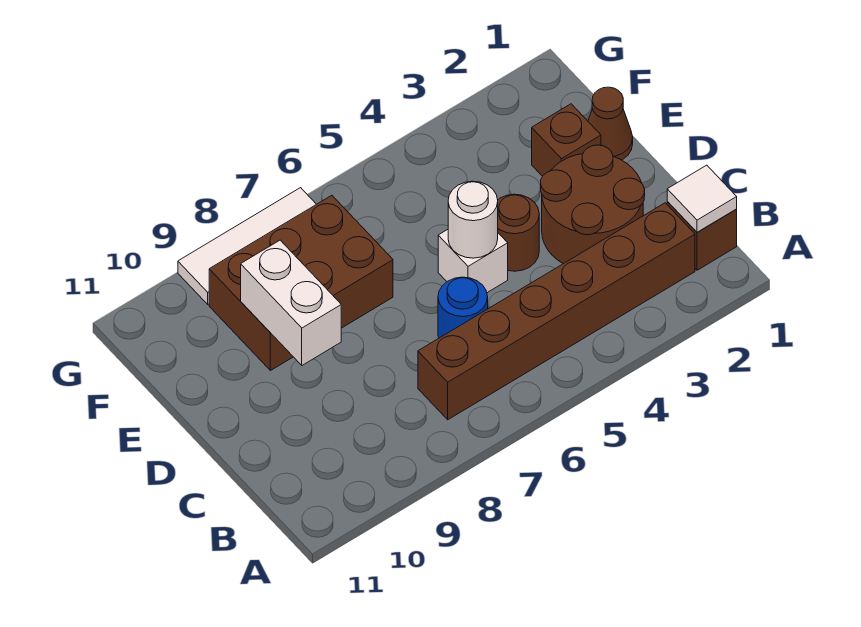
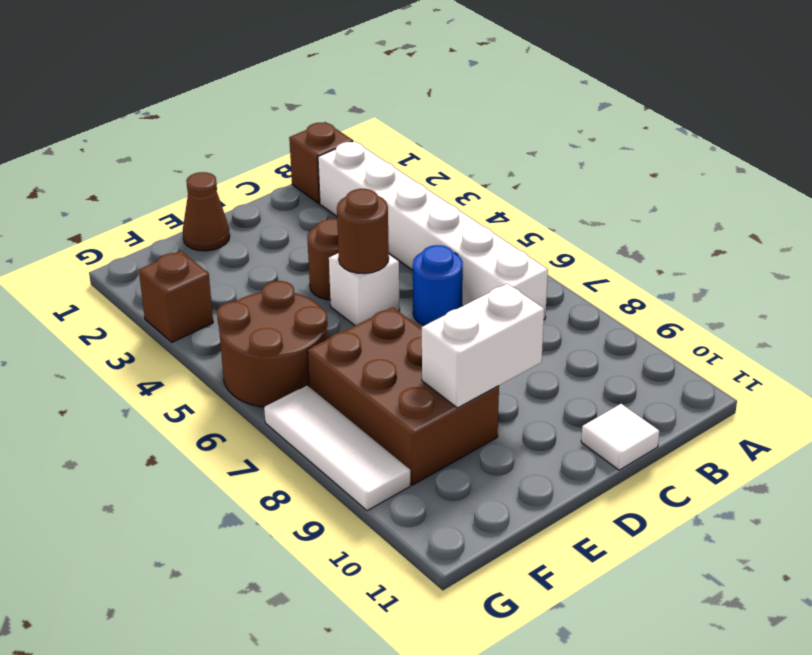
white tile B1 level 2 -> white tile C11 level 1
brown brick B2:B7 level 1 -> white brick B2:B7 level 1
brown round brick C2:D3 level 1 -> brown round brick F5:G6 level 1
white round brick D5 level 2 -> brown round brick D5 level 2
brown brick E2 level 1 -> brown brick G3 level 1

